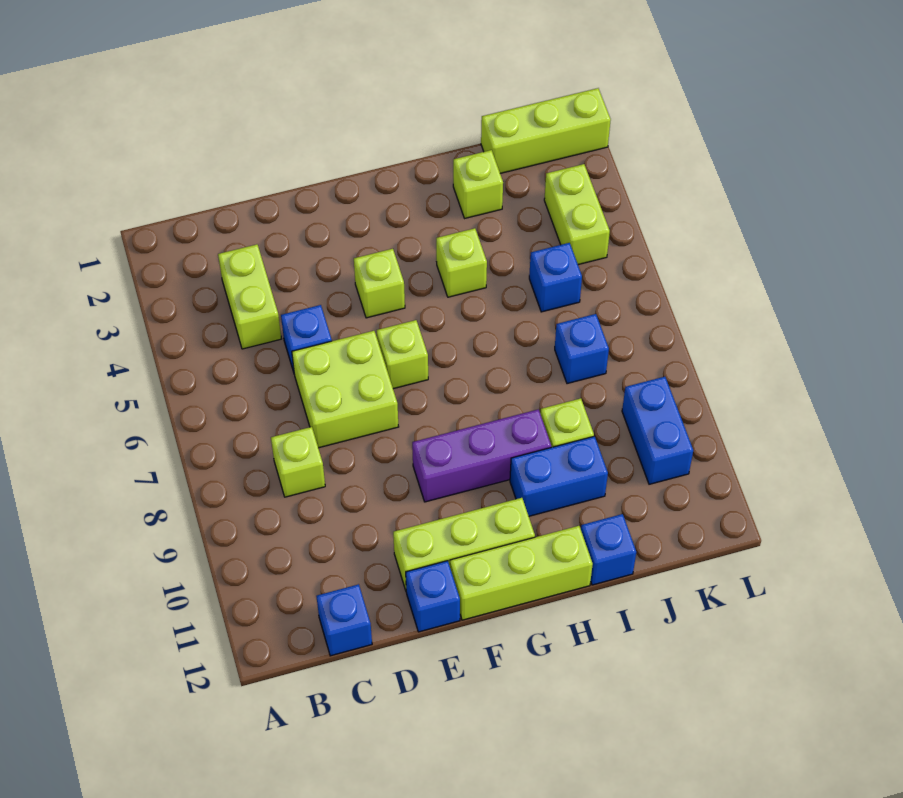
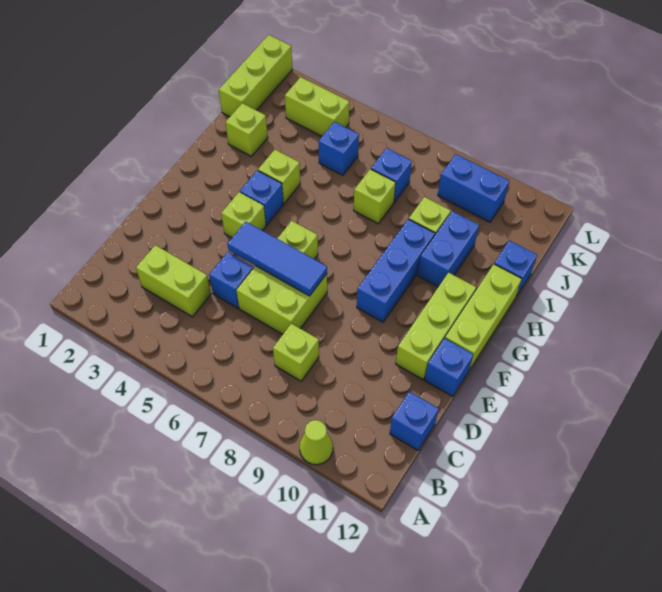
none -> lime cone A10 level 1
none -> blue tile E5:E7 level 2
purple brick F9:H9 level 1 -> blue brick F9:H9 level 1
none -> blue brick G4 level 1
none -> lime brick I7 level 1

